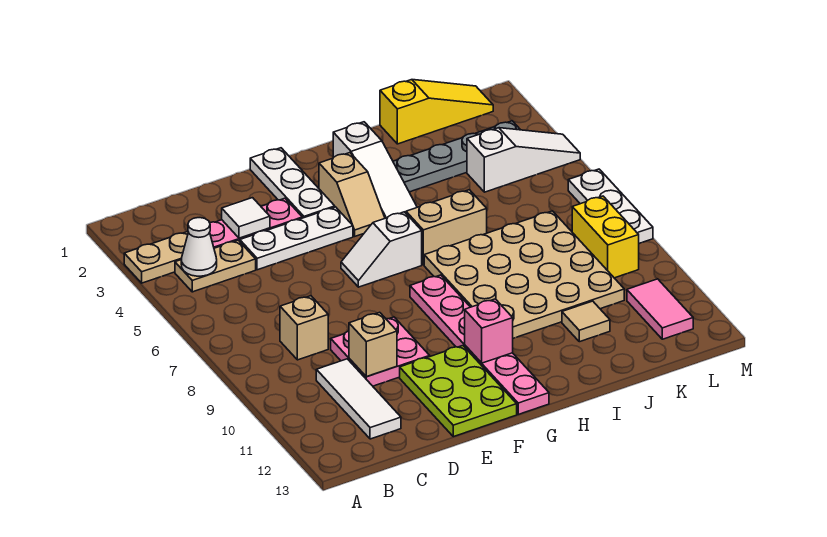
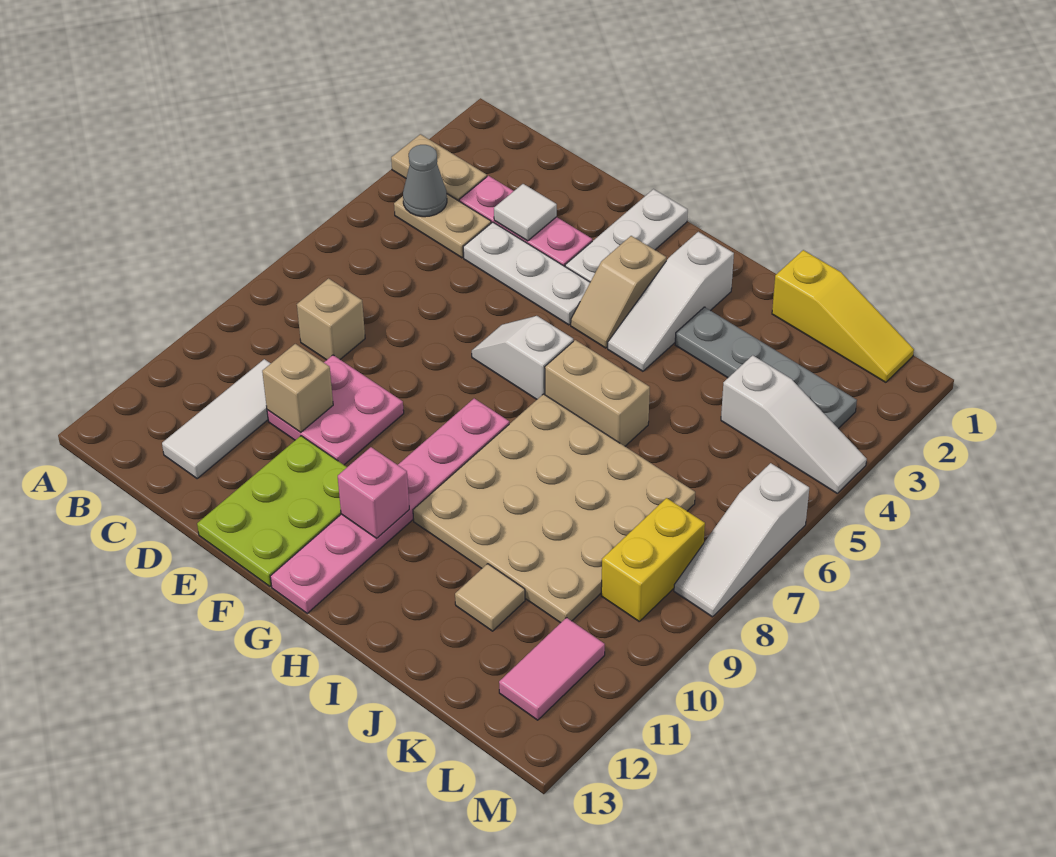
white cone B4 level 2 -> grey cone B4 level 2
white plate M6:M8 level 1 -> white slope M6:M8 level 1 top 6

